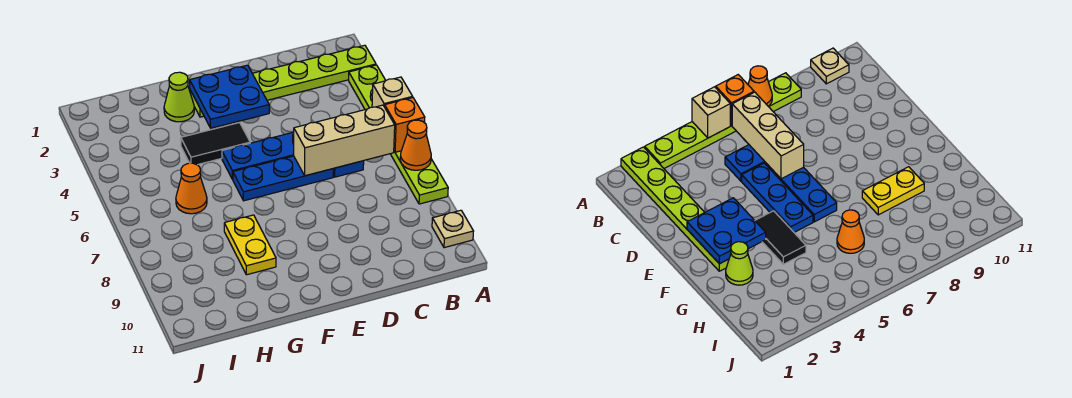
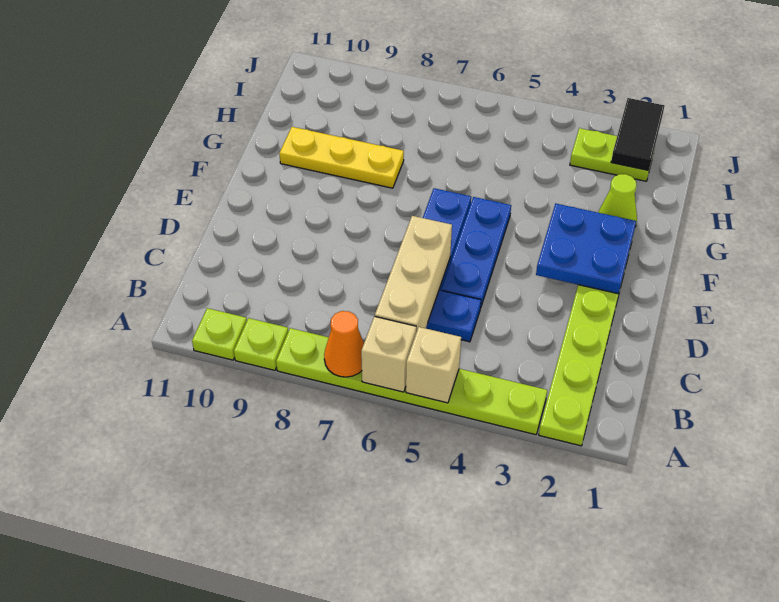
orange brick A6 level 2 -> tan brick A6 level 2
none -> lime plate A9 level 1
tan plate A10 level 1 -> lime plate A10 level 1
black tile F4:G4 level 1 -> black tile I2:J2 level 2
yellow plate G8:G9 level 1 -> yellow plate G8:G10 level 1
orange cone H6 level 1 -> none
none -> lime plate I2:I3 level 1

